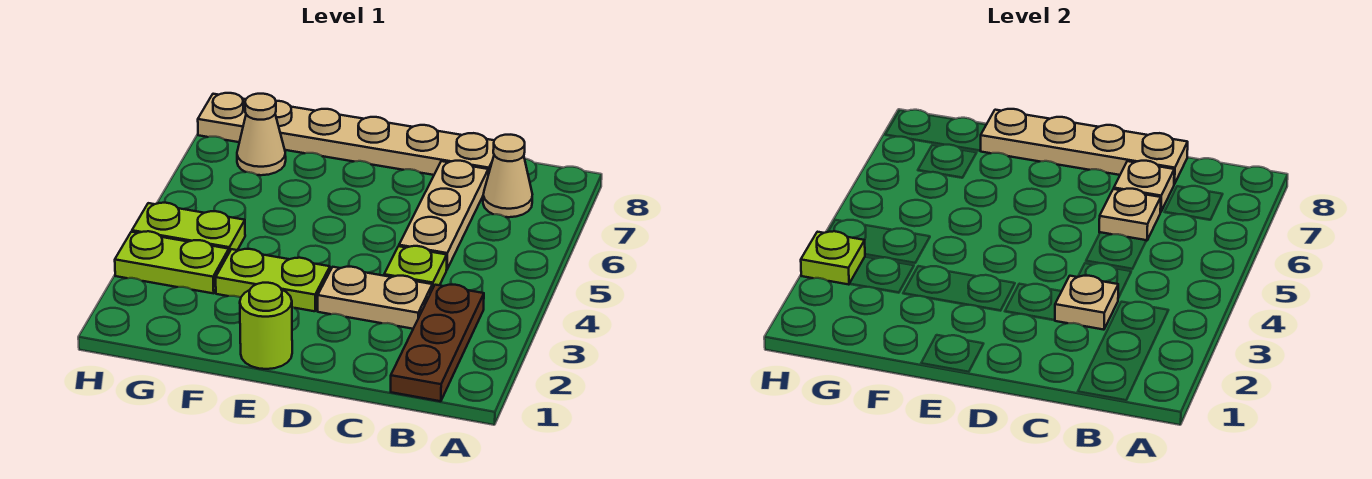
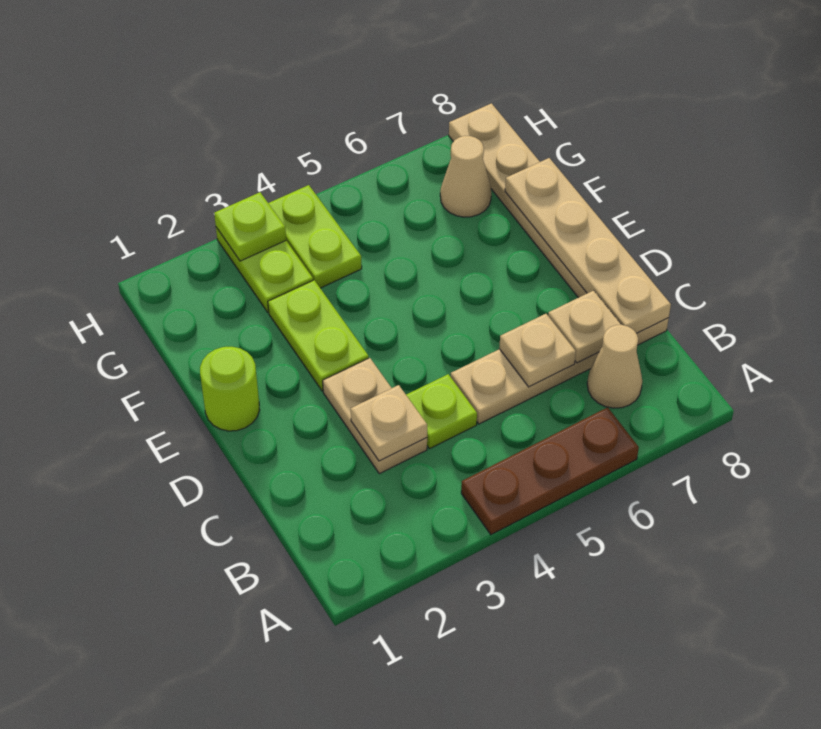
brown plate B1:B3 level 1 -> brown plate A4:A6 level 1

